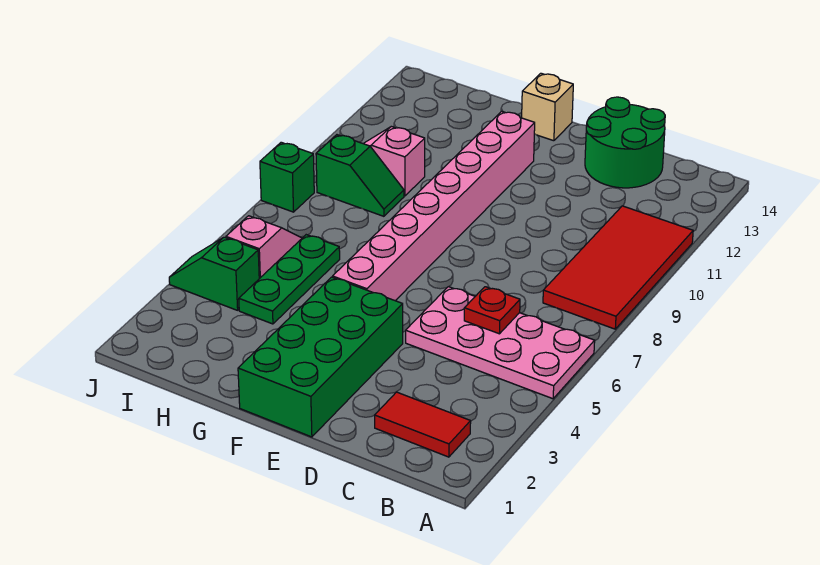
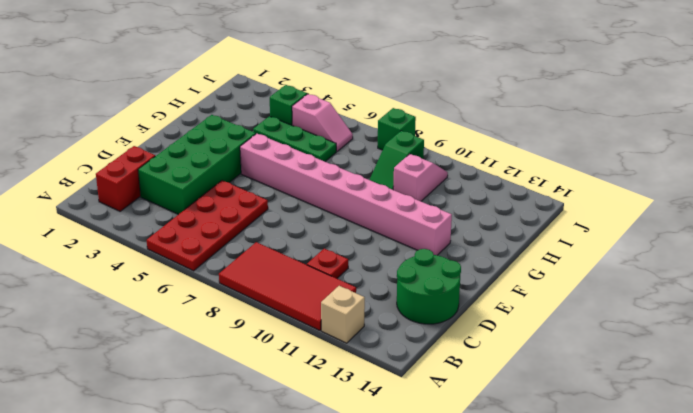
pink plate A5:D6 level 1 -> red plate A5:D6 level 1
red tile B2:C2 level 1 -> red brick B2:C2 level 1
red plate C6 level 2 -> red plate C10 level 1
green brick E1:F4 level 1 -> green brick C3:F4 level 1
tan brick F14 level 1 -> tan brick A12 level 1

